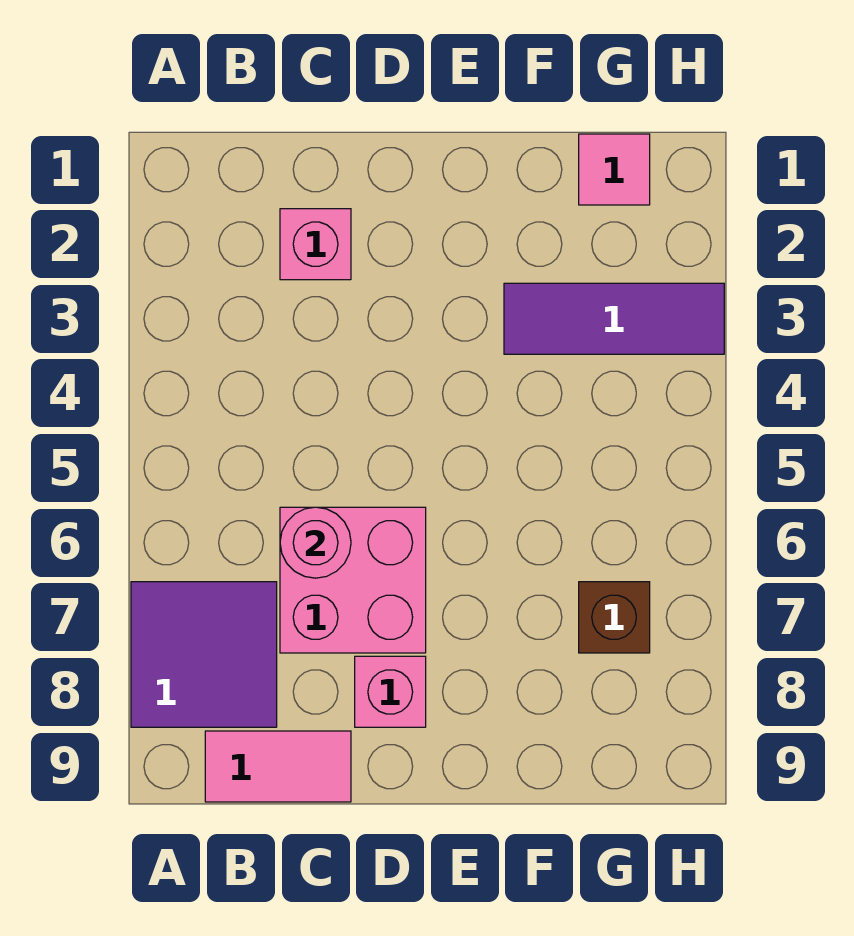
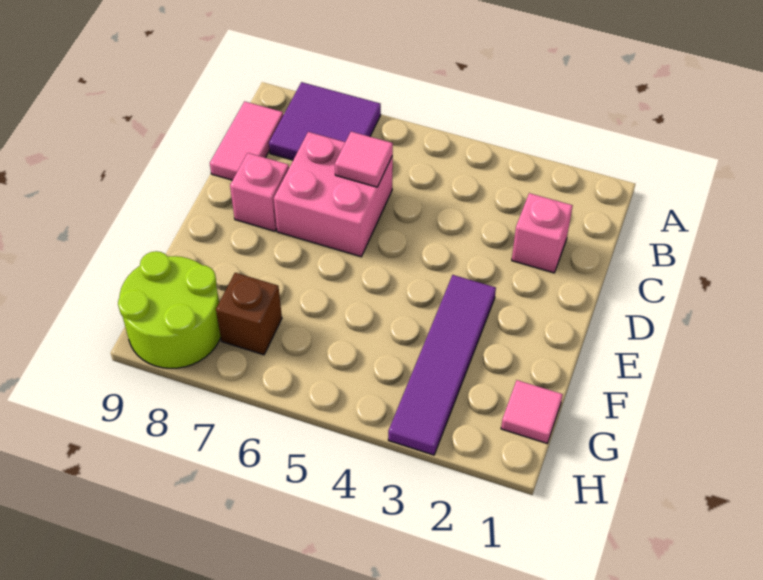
pink round brick C6 level 2 -> pink tile C6 level 2
purple tile F3:H3 level 1 -> purple tile E3:H3 level 1
none -> lime round brick G8:H9 level 1

